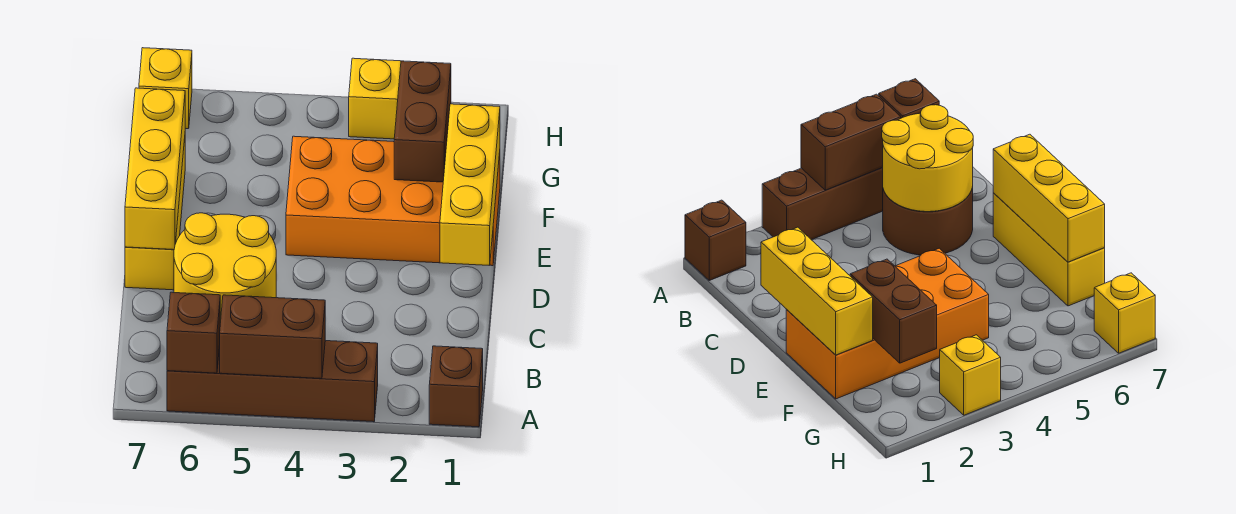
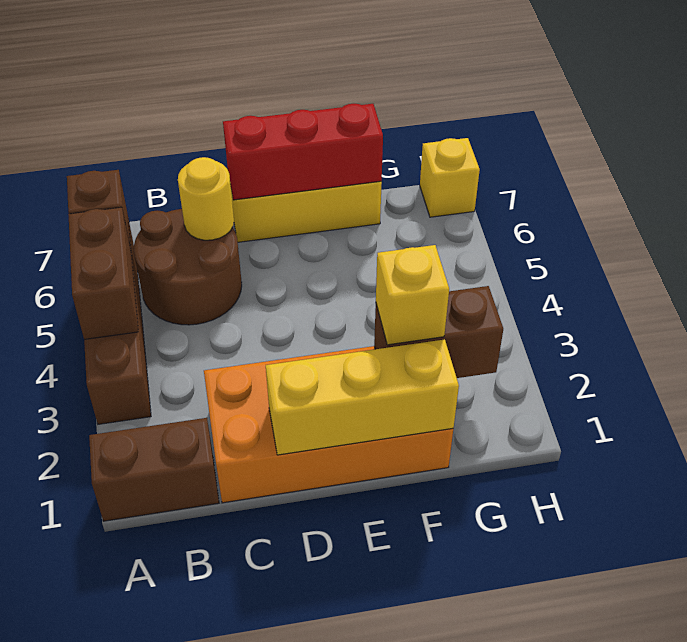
brown brick A1 level 1 -> brown brick A1:B1 level 1
yellow round brick B5:C6 level 2 -> yellow round brick C6 level 2
yellow brick D7:F7 level 2 -> red brick D7:F7 level 2
orange brick E1:F4 level 1 -> orange brick C1:F2 level 1
yellow brick H3 level 1 -> yellow brick F2 level 3

